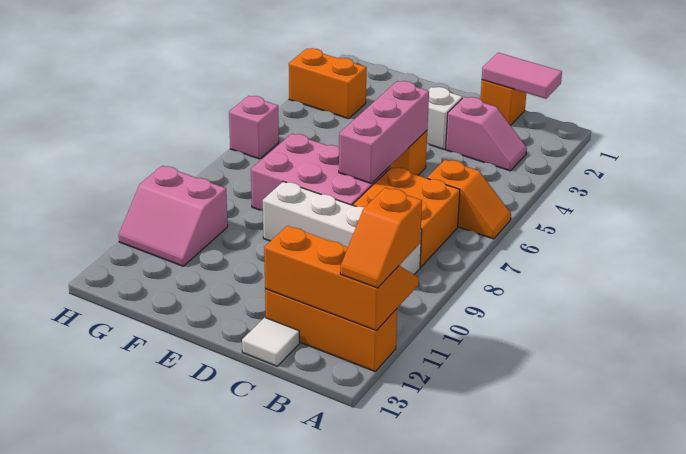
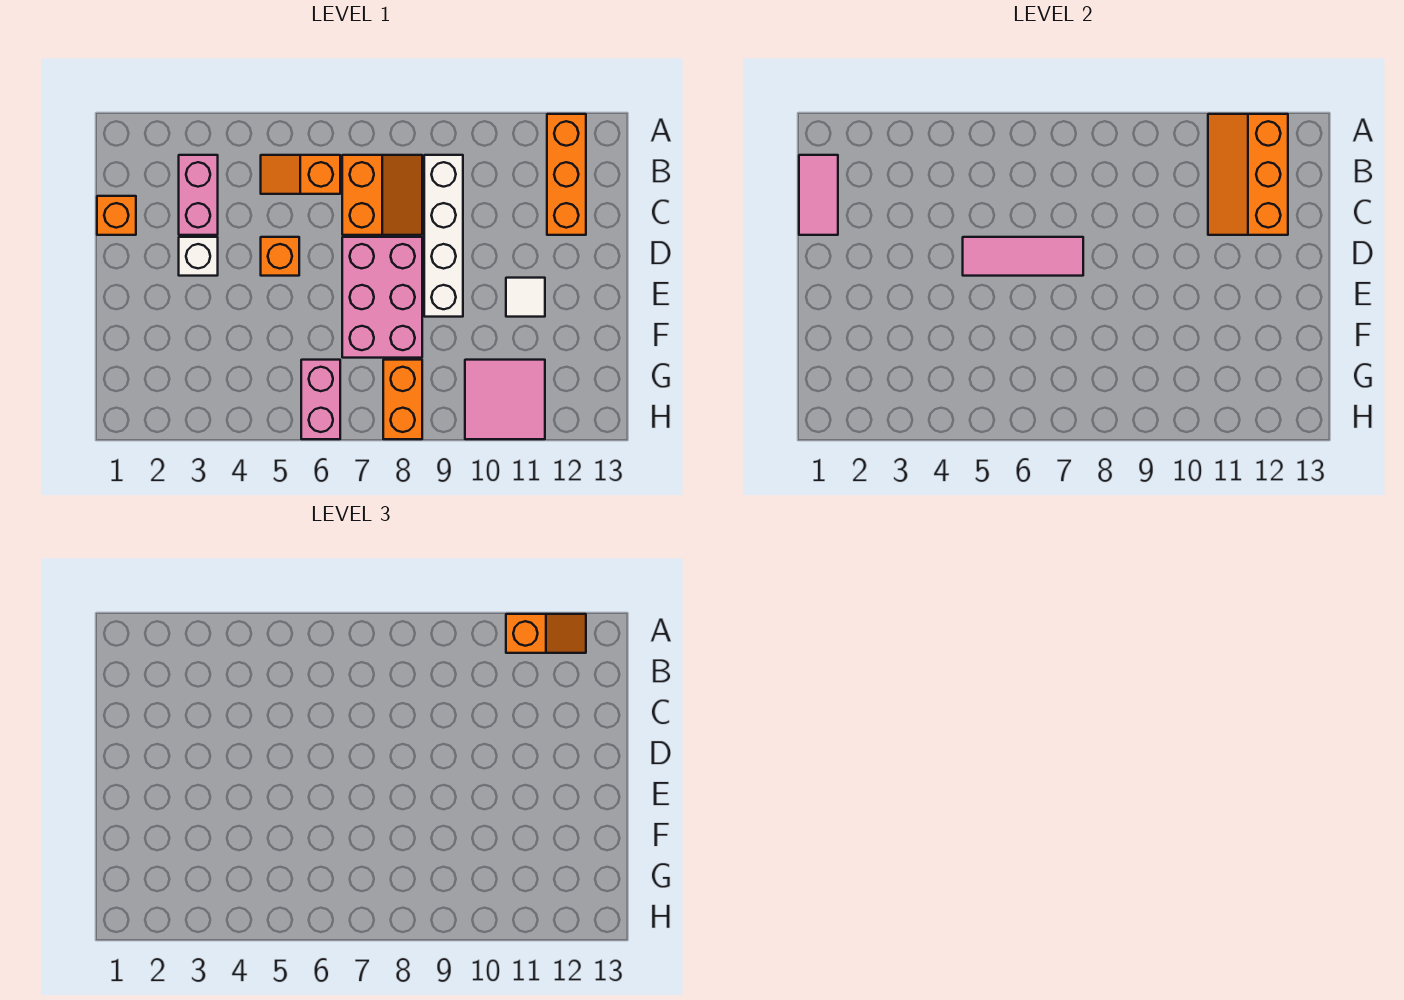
orange slope A6:B6 level 1 top B -> orange slope B5:B6 level 1 top 6
pink slope B3:C3 level 1 top C -> pink brick B3:C3 level 1
orange brick B7:C8 level 1 -> orange slope B7:C8 level 1 top 7
white tile C13 level 1 -> white tile E11 level 1
pink brick D5:D7 level 2 -> pink tile D5:D7 level 2
orange brick G3:H3 level 1 -> orange brick G8:H8 level 1
pink slope G10:H11 level 1 top 10 -> pink tile G10:H11 level 1
pink brick H6 level 1 -> pink brick G6:H6 level 1

